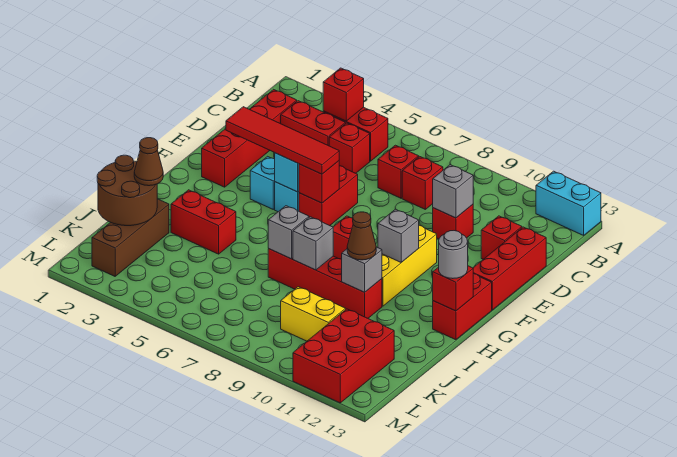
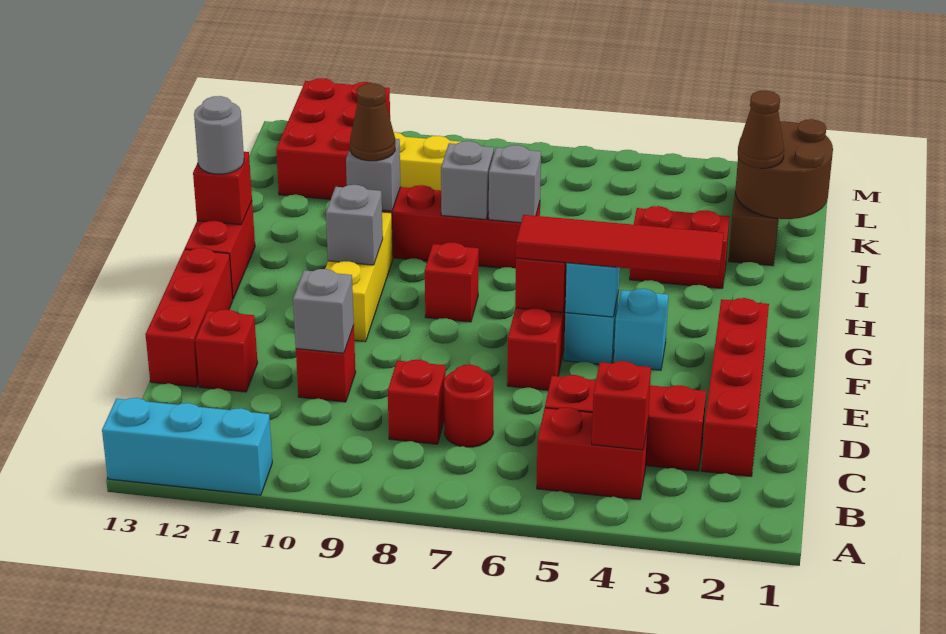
cyan brick A12:A13 level 1 -> cyan brick A11:A13 level 1
red brick C7 level 1 -> red round brick C7 level 1

